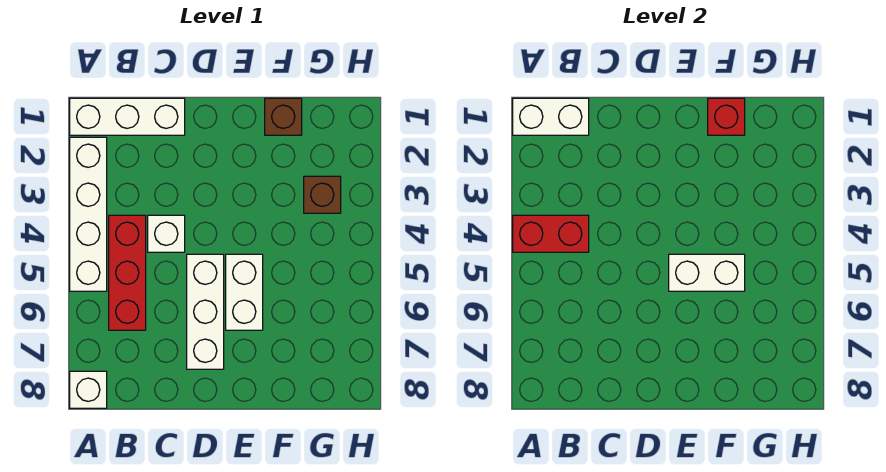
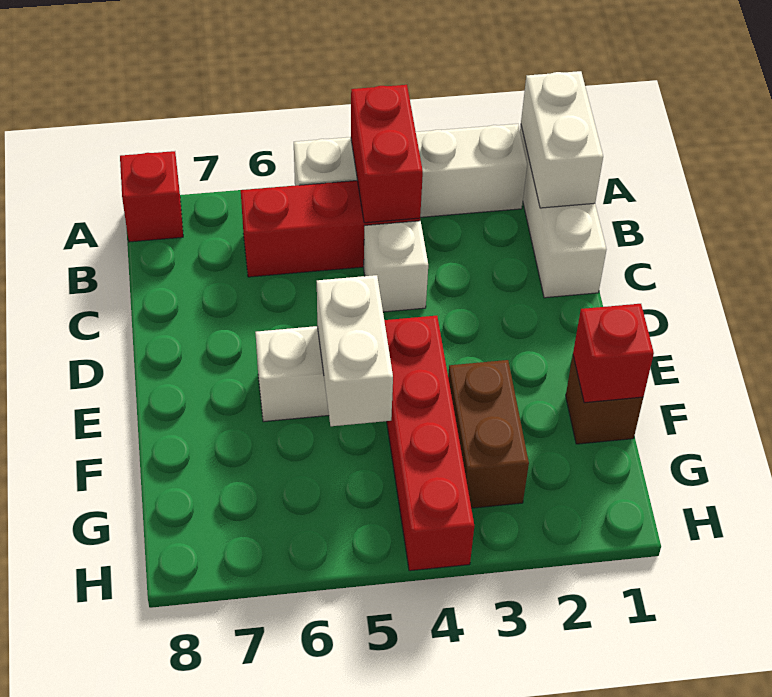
white brick A8 level 1 -> red brick A8 level 1
white brick D5:D7 level 1 -> none
none -> red brick E4:H4 level 1
brown brick G3 level 1 -> brown brick F3:G3 level 1

